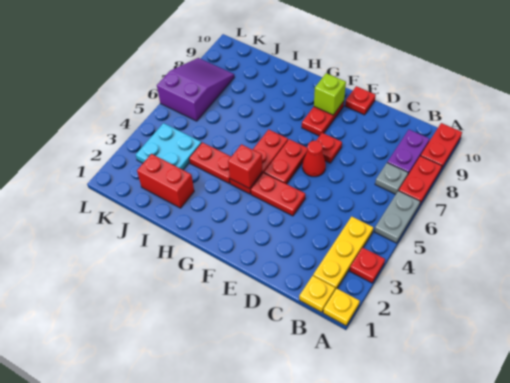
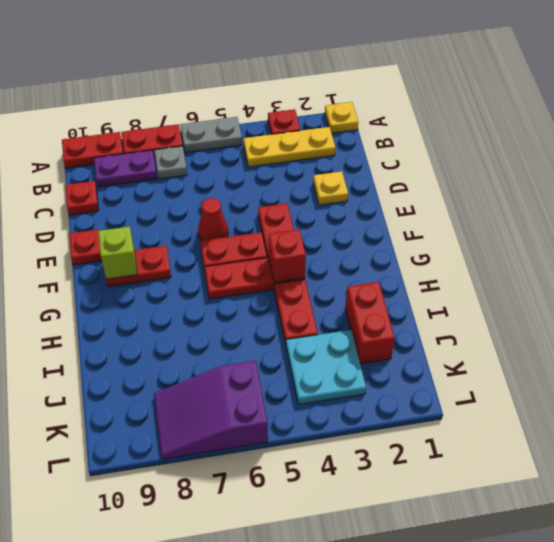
yellow plate B1 level 1 -> yellow plate D2 level 1
red plate E7 level 1 -> red plate C10 level 1

